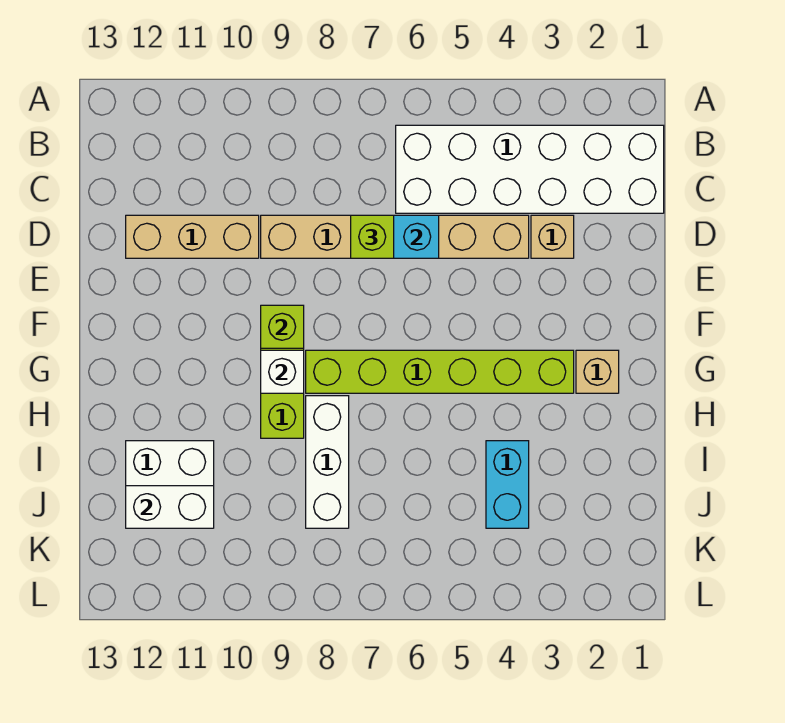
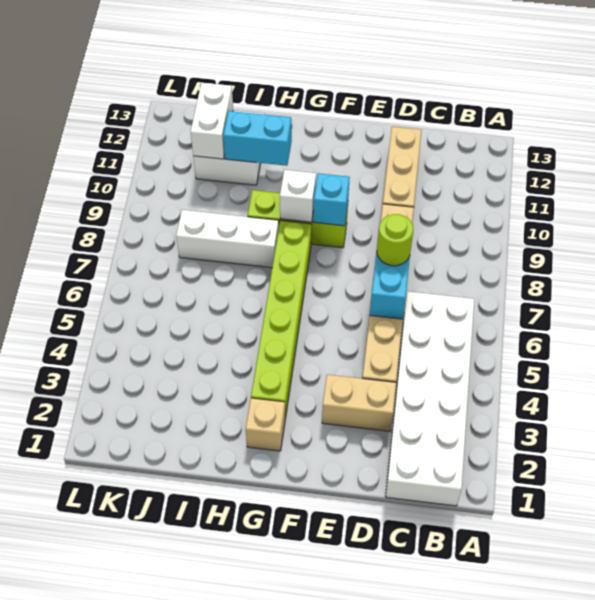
tan brick D3 level 1 -> tan brick D3:E3 level 1
lime brick D7 level 3 -> lime round brick D7 level 3
lime brick F9 level 2 -> cyan brick F9 level 2
cyan brick I4:J4 level 1 -> cyan brick H11:I11 level 2

